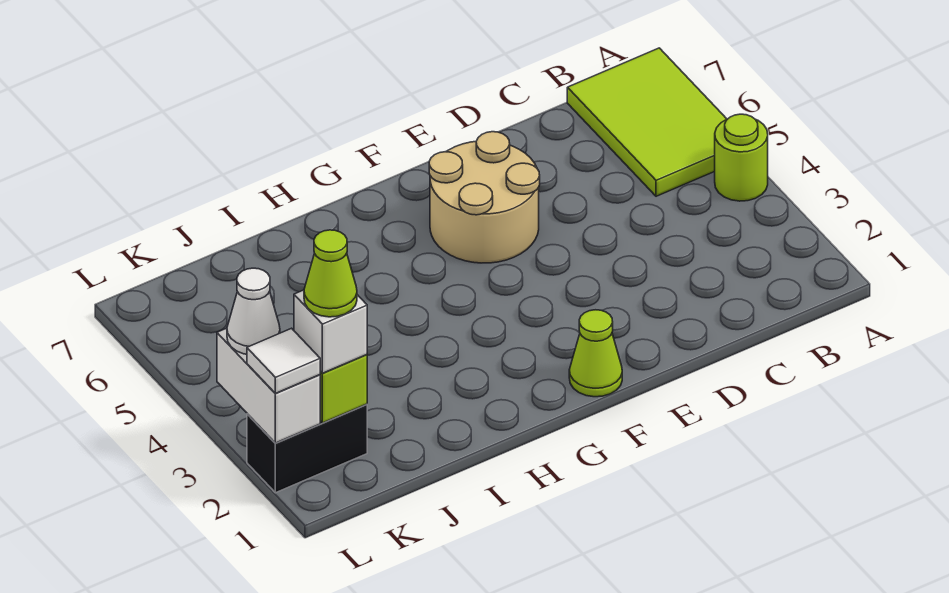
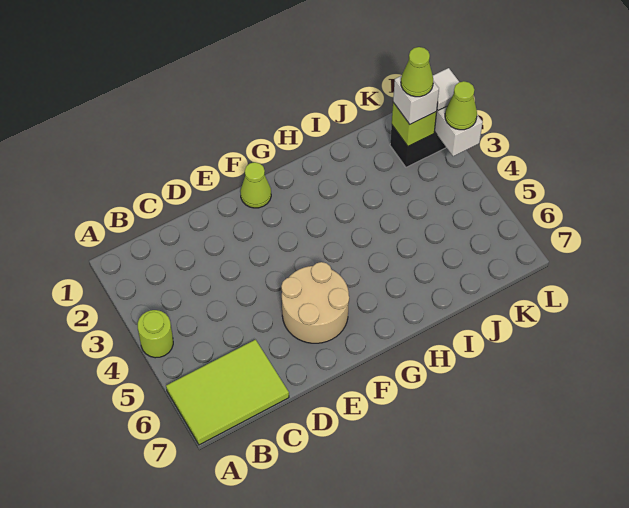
lime tile A5:B7 level 1 -> lime tile A6:C7 level 1
white cone L3 level 3 -> lime cone L3 level 3

